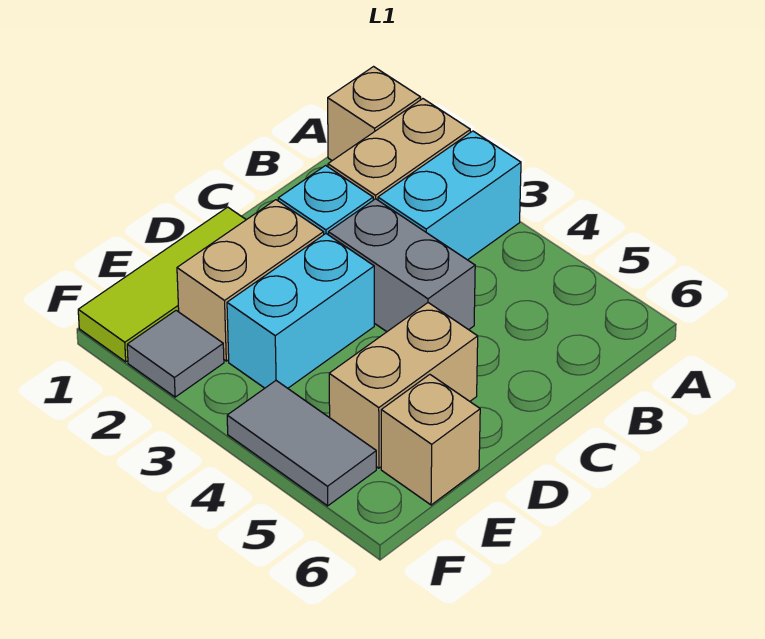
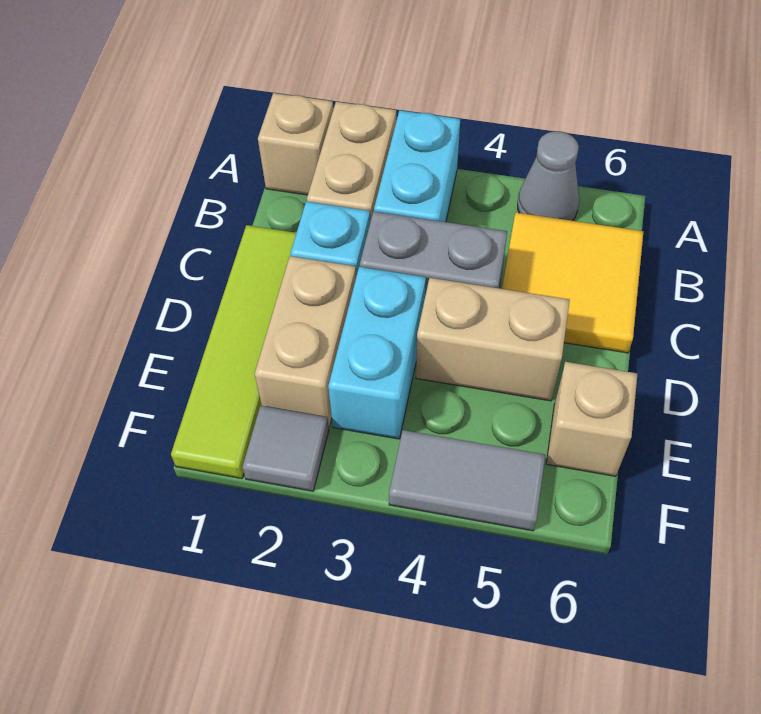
none -> grey cone A5 level 1
none -> yellow tile B5:C6 level 1
lime tile D1:F1 level 1 -> lime tile C1:F1 level 1
tan brick D5:E5 level 1 -> tan brick D4:D5 level 1

